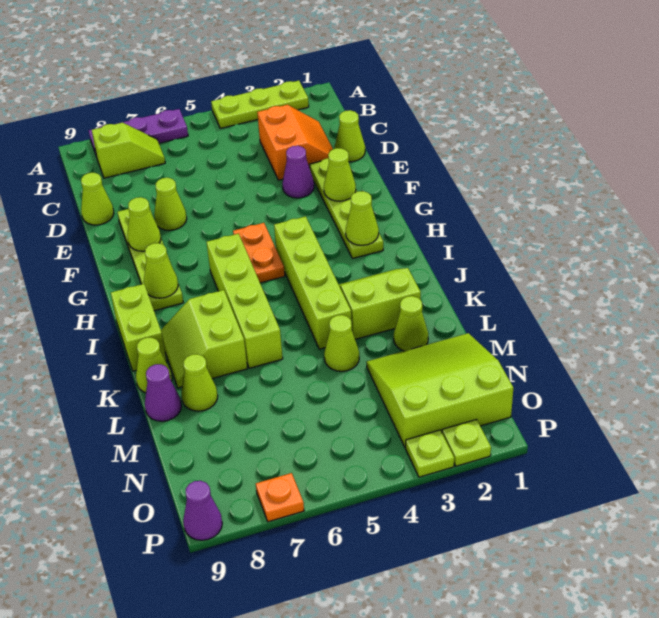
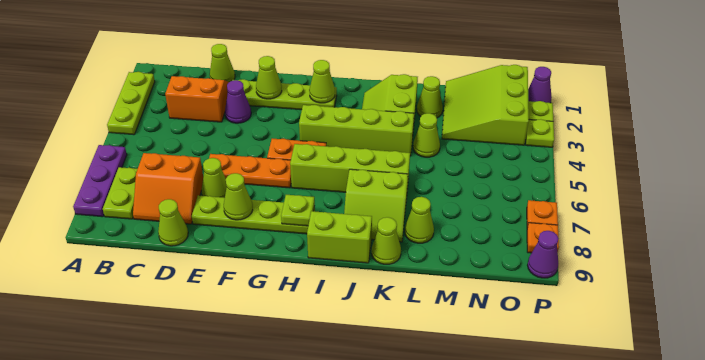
lime slope B7:B8 level 1 top 8 -> lime plate B7:B8 level 1
none -> orange slope C7:D8 level 1 top 7
none -> orange plate E6:G6 level 1
lime cone H8 level 2 -> lime plate H8 level 2
purple cone L9 level 1 -> purple cone P1 level 1
none -> orange plate P8 level 1

